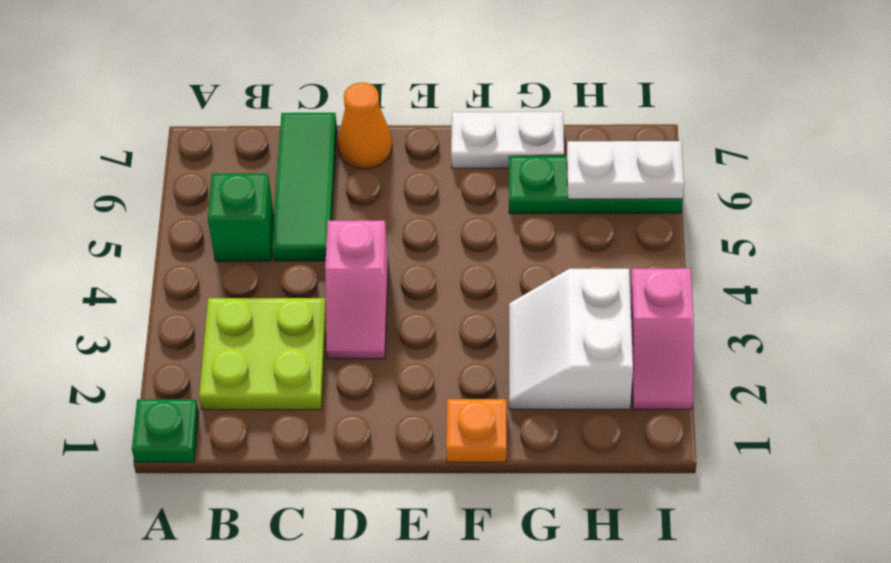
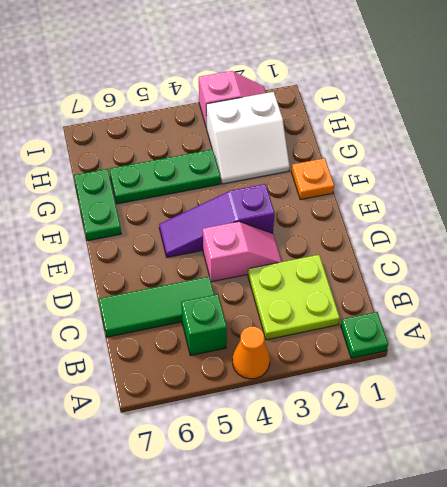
orange cone D7 level 1 -> orange cone A4 level 1
none -> purple slope E3:E5 level 1 top 3
white plate F7:G7 level 1 -> green plate F7:G7 level 1
green plate G6:I6 level 1 -> green plate G4:G6 level 1
white plate H6:I6 level 2 -> none

